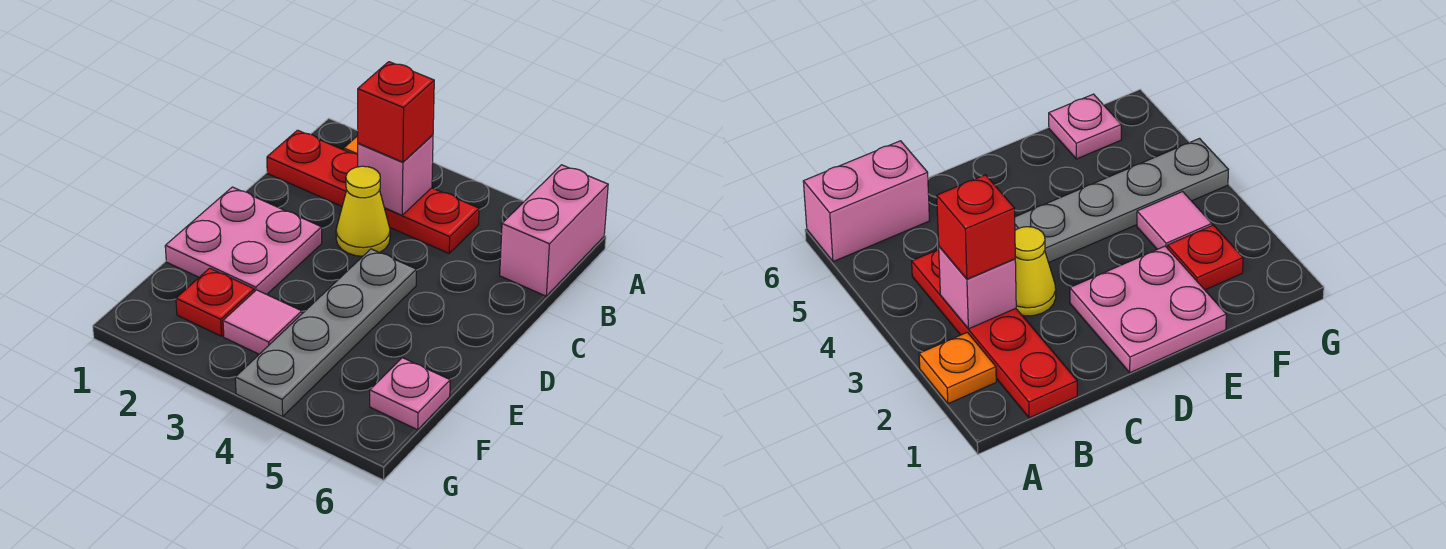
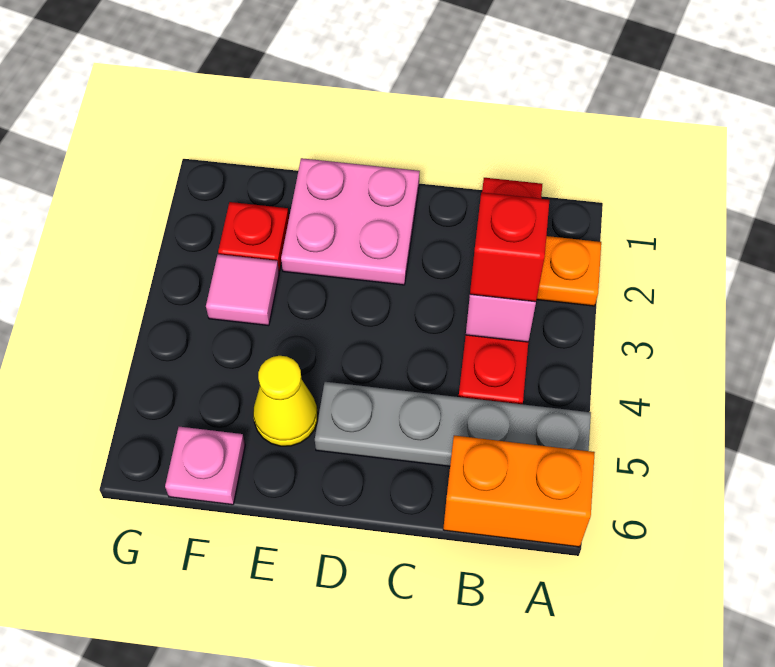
pink brick A6:B6 level 1 -> orange brick A6:B6 level 1
yellow cone C3 level 1 -> yellow cone E5 level 1
grey plate D4:G4 level 1 -> grey plate A5:D5 level 1

